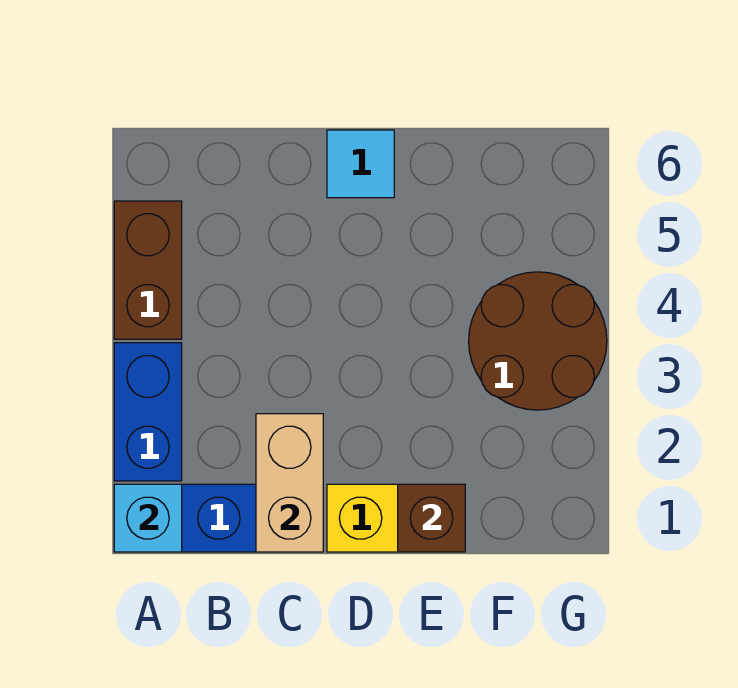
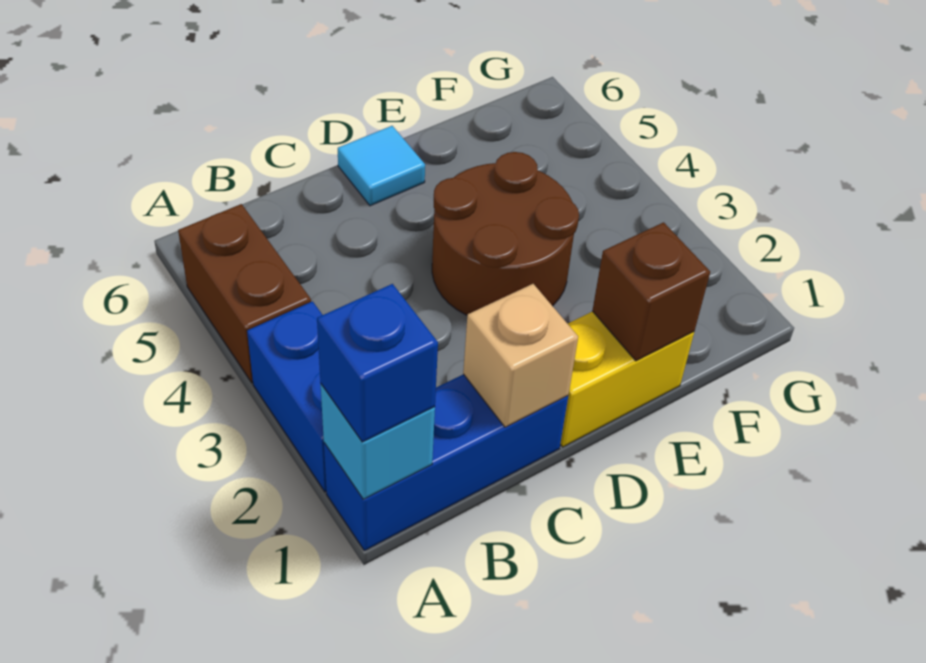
none -> blue brick A1 level 3
tan brick C1:C2 level 2 -> tan brick C1 level 2
brown round brick F3:G4 level 1 -> brown round brick D3:E4 level 1

